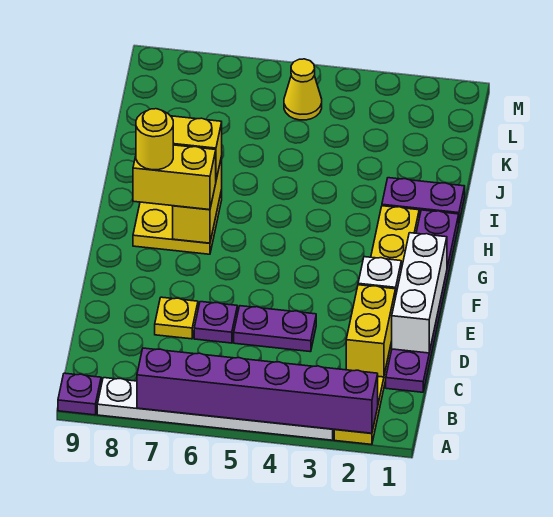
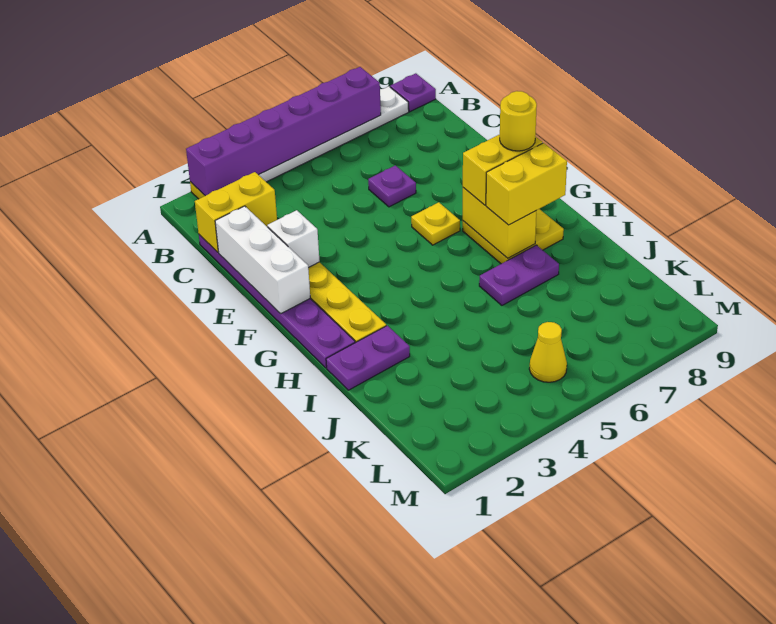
yellow brick C2:D2 level 2 -> yellow brick C1:C2 level 2
purple plate D4:D5 level 1 -> purple plate I6:I7 level 1
yellow plate D7 level 1 -> yellow plate F6 level 1

